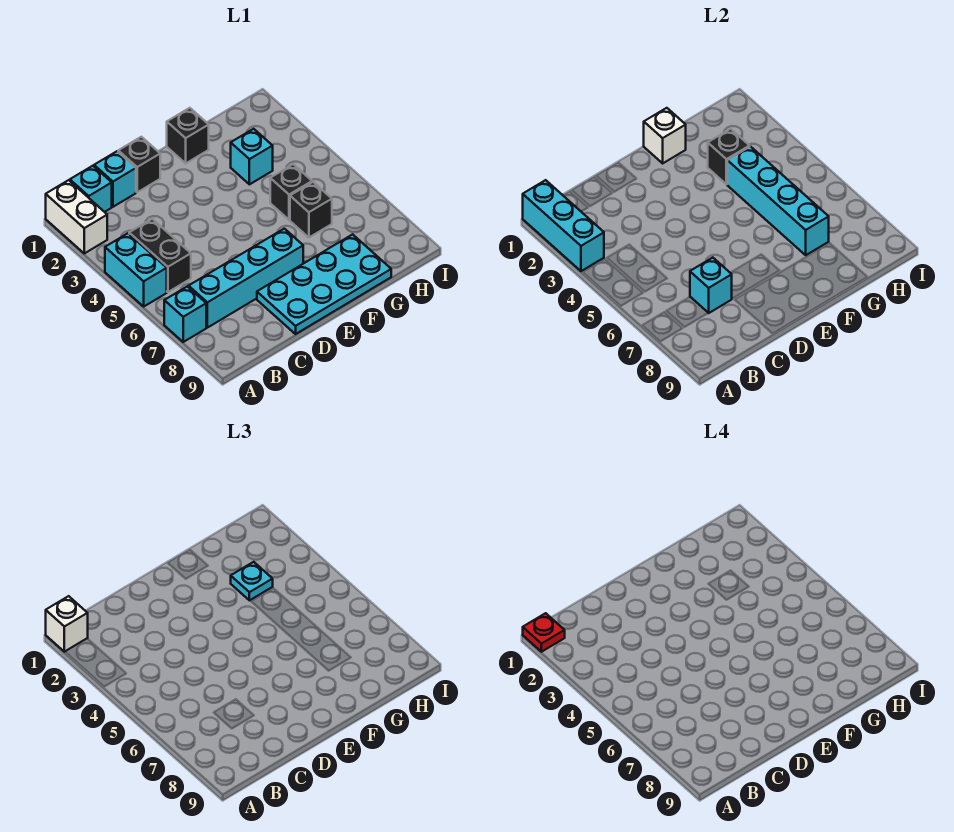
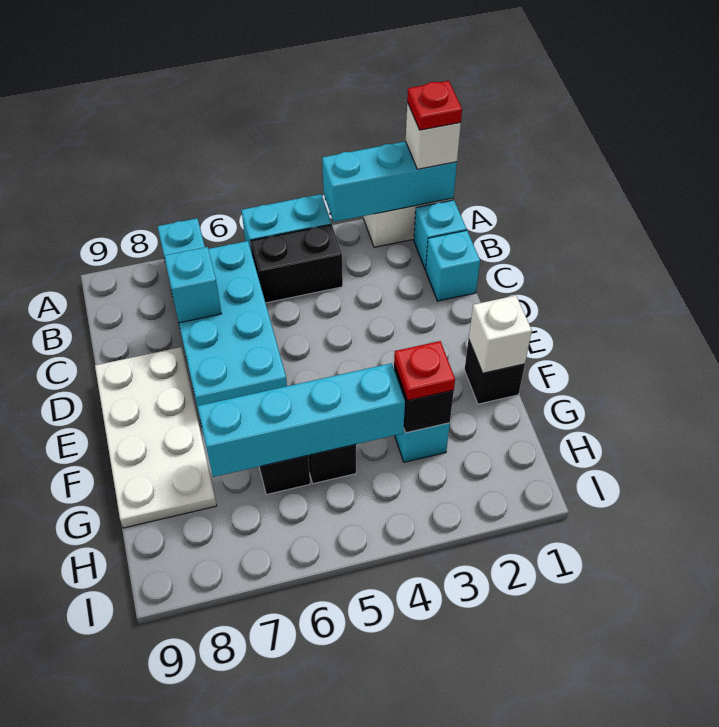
cyan brick B7:E7 level 1 -> cyan brick B6:E7 level 1
black brick D1 level 1 -> none
cyan plate D8:G9 level 1 -> white plate D8:G9 level 1
cyan plate G3 level 3 -> red plate G3 level 3

